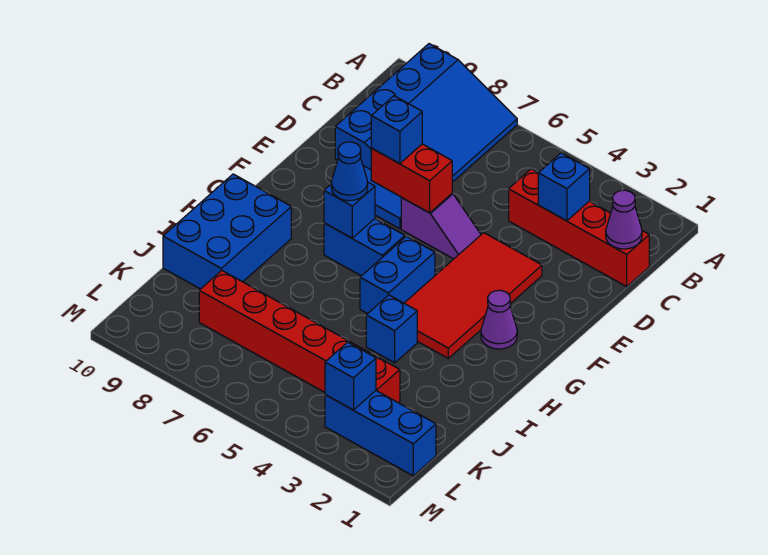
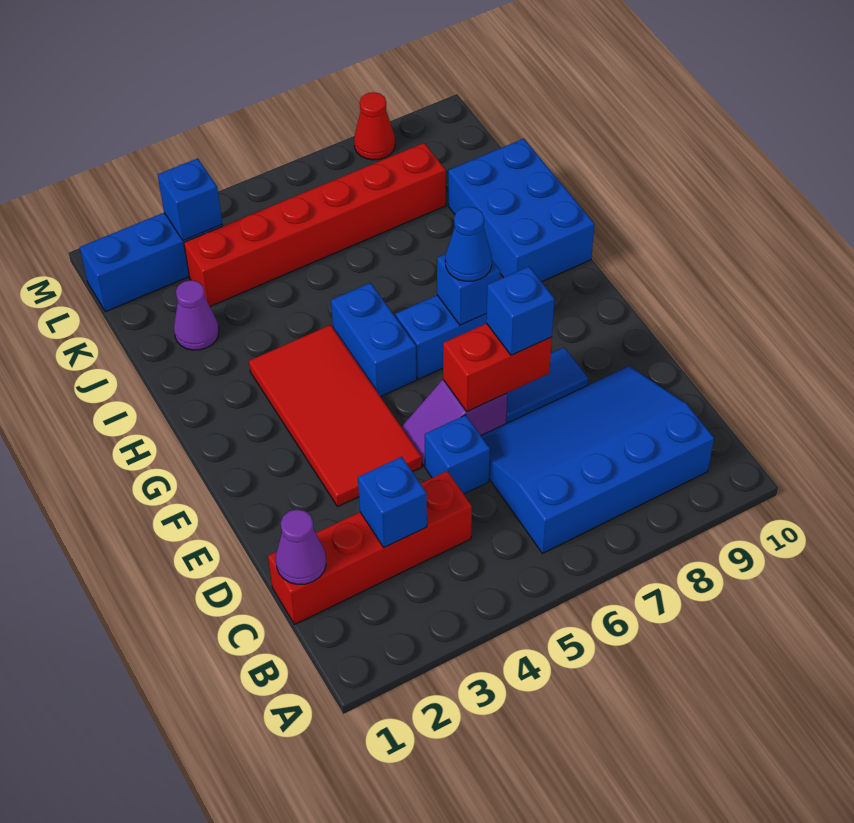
blue slope A7:D9 level 1 top 9 -> blue slope B6:D9 level 1 top B
purple cone G2 level 1 -> purple cone J2 level 1
blue brick I4 level 1 -> blue brick D5 level 1
none -> red cone M8 level 1

